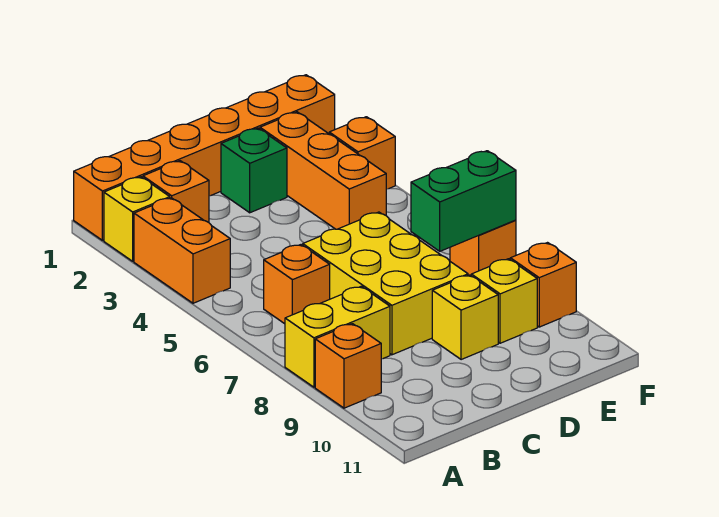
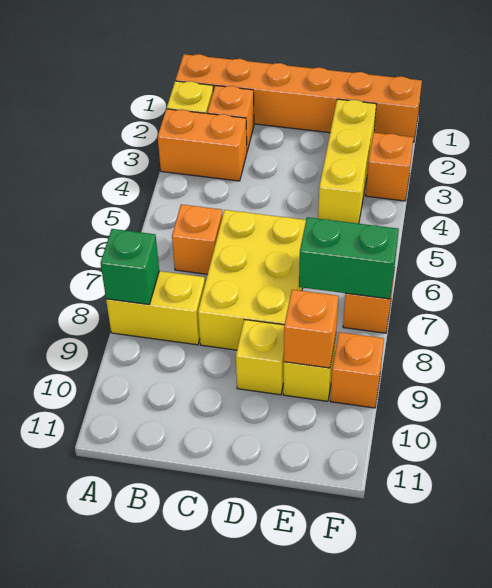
orange brick A3:A4 level 1 -> orange brick A3:B3 level 1
orange brick A9 level 1 -> orange brick E9 level 2
green brick D2 level 1 -> green brick A8 level 2
orange brick E2:E4 level 1 -> yellow brick E2:E4 level 1

